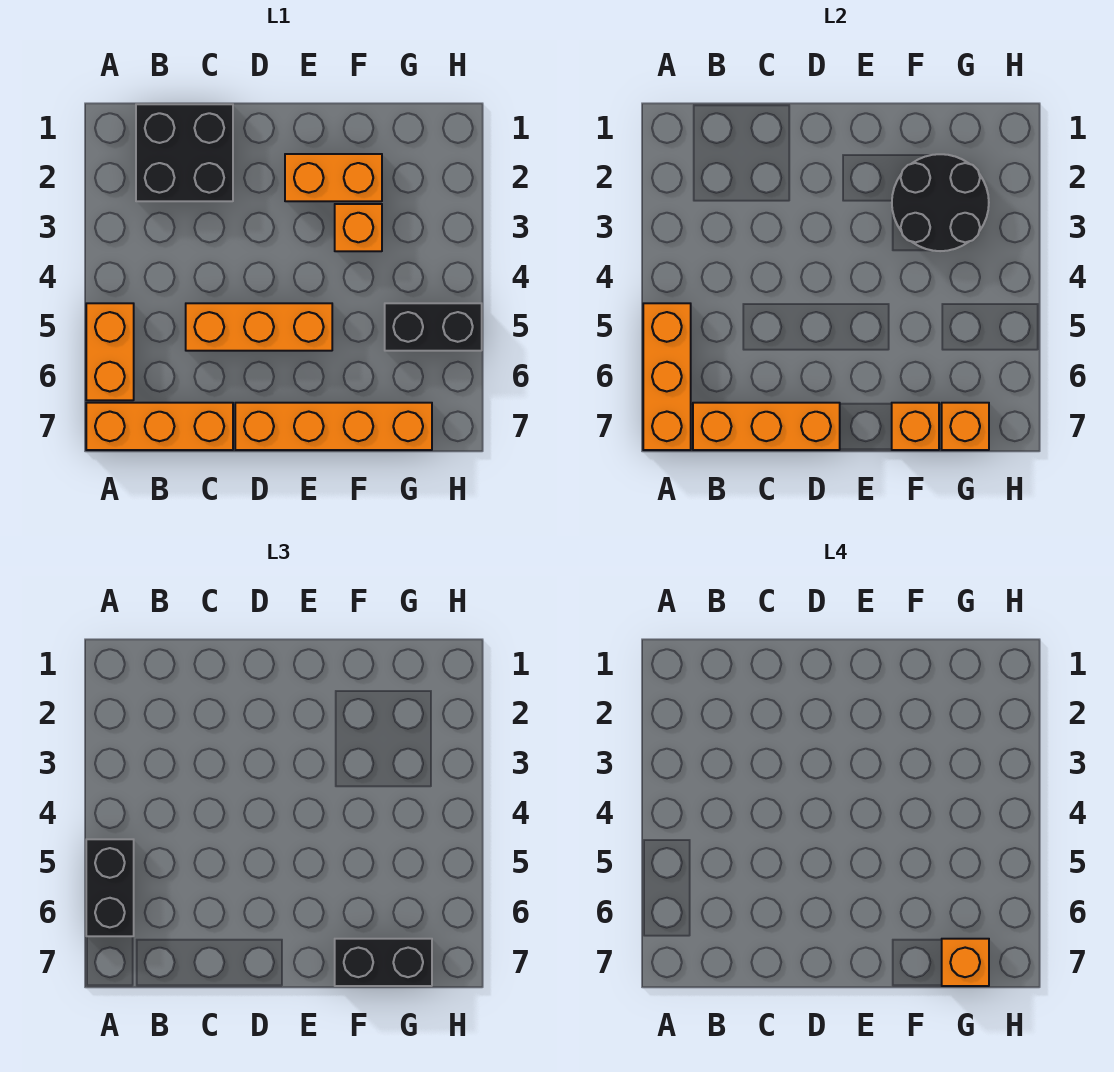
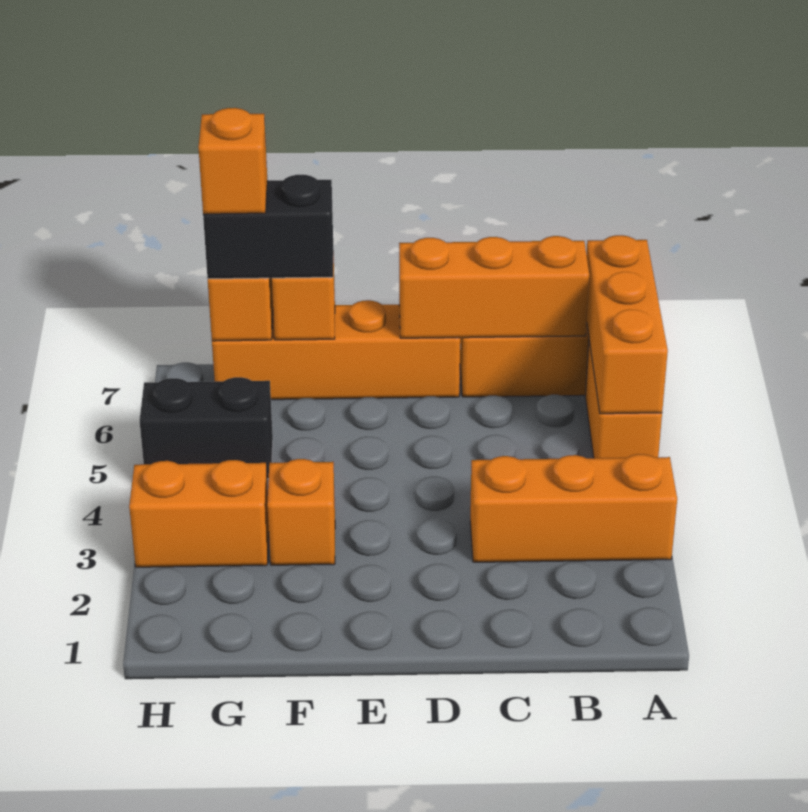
black brick A5:A6 level 3 -> none
black brick B1:C2 level 1 -> none
orange brick C5:E5 level 1 -> orange brick A3:C3 level 1
orange brick E2:F2 level 1 -> orange brick G3:H3 level 1
black round brick F2:G3 level 2 -> none

